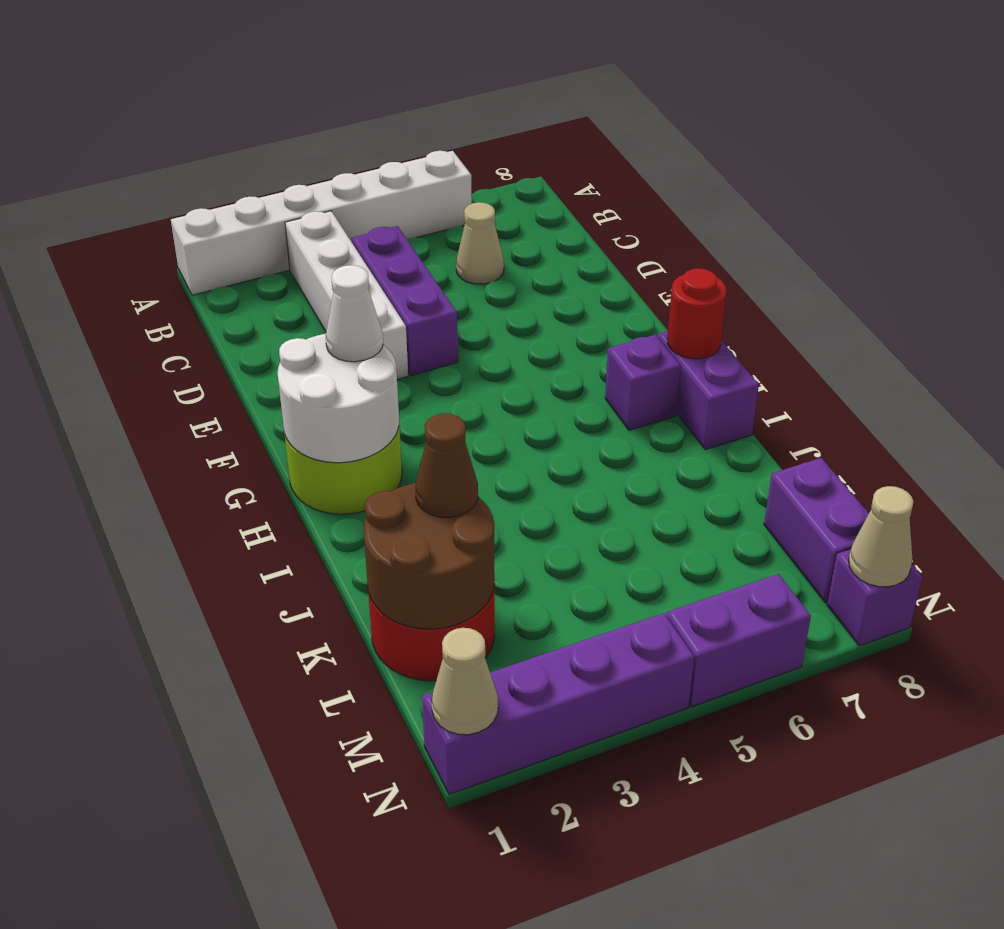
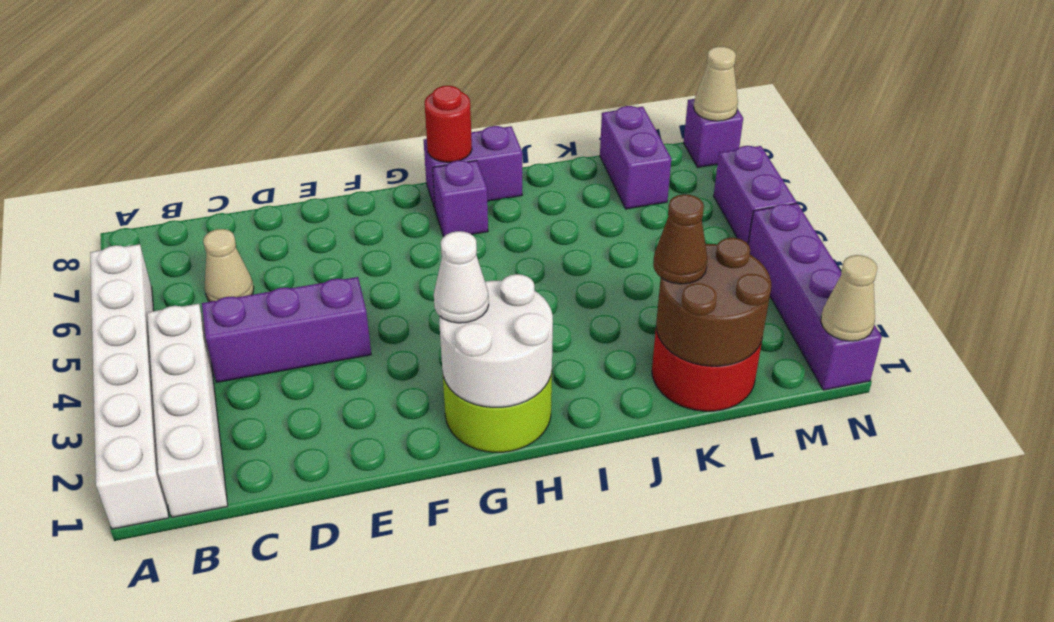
white brick B3:E3 level 1 -> white brick B1:B4 level 1
purple brick L8:M8 level 1 -> purple brick L7:L8 level 1

